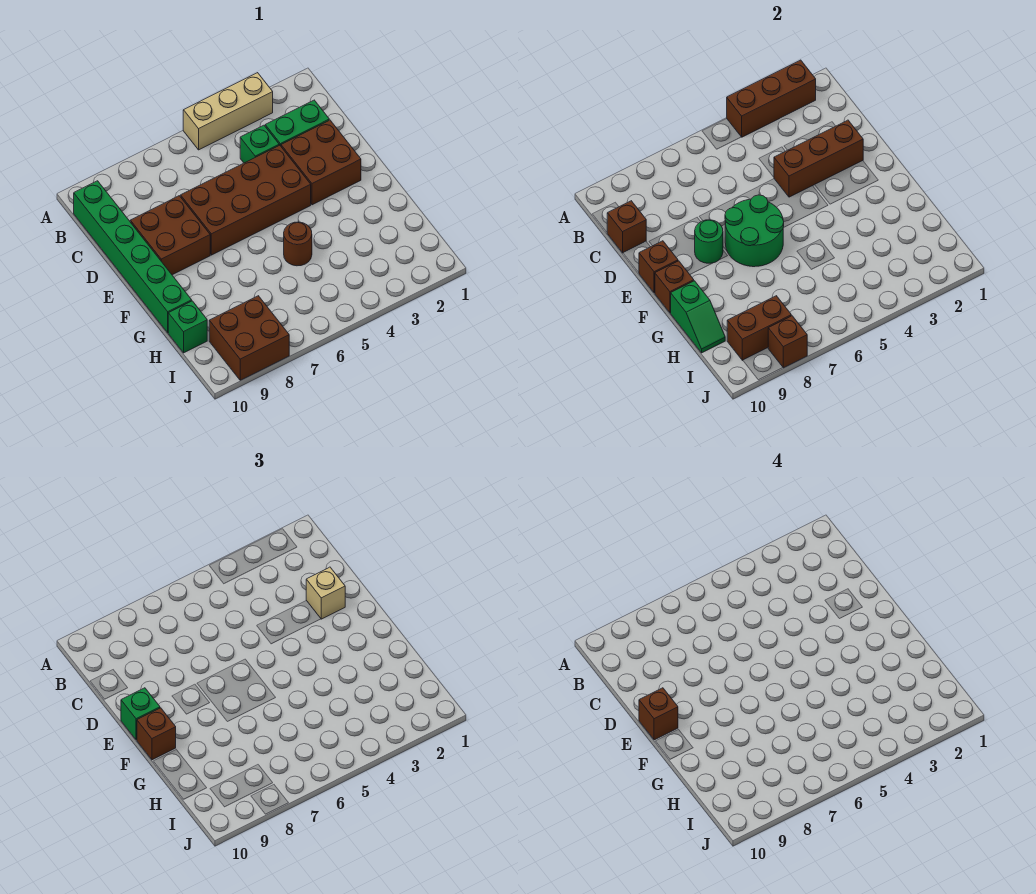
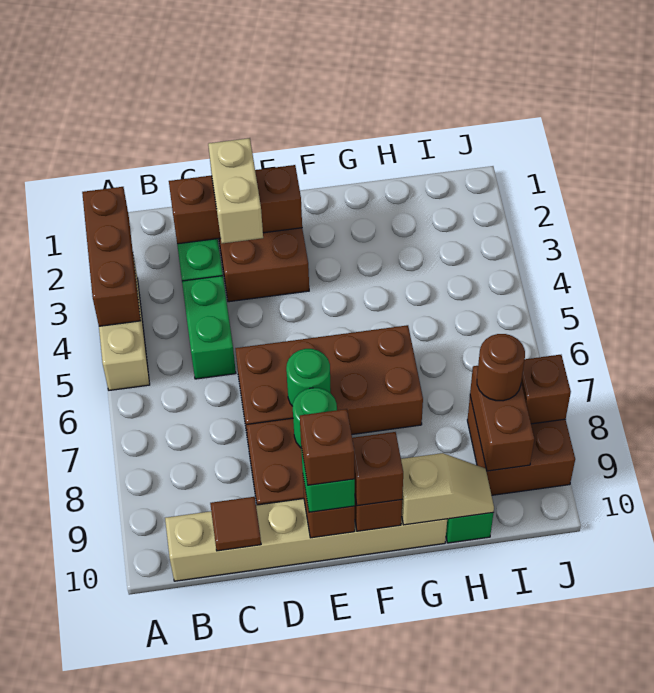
green brick B10:G10 level 1 -> tan brick B10:G10 level 1
green brick C4 level 1 -> green brick C4:C5 level 1
brown brick C10 level 2 -> brown tile C10 level 2
brown brick D2:D4 level 2 -> brown brick C2:E2 level 2
tan brick D2 level 3 -> tan brick D2:D3 level 3
brown brick D4:E7 level 1 -> brown brick D6:G7 level 1
green round brick E6:F7 level 2 -> green round brick E7 level 2
brown round brick G5 level 1 -> brown round brick I8 level 3
green slope G10:H10 level 2 top G -> tan slope G10:H10 level 2 top G

